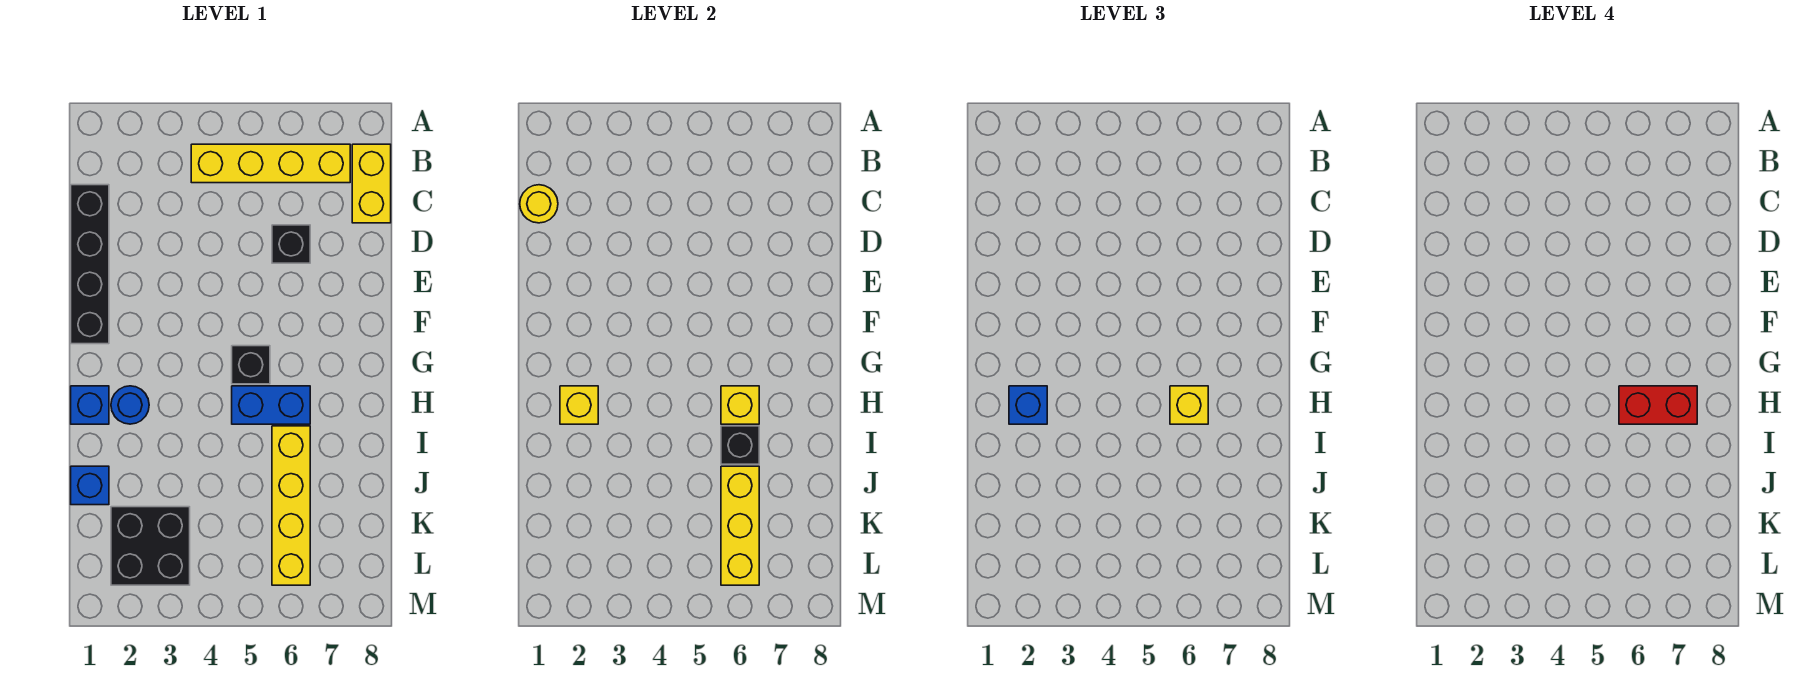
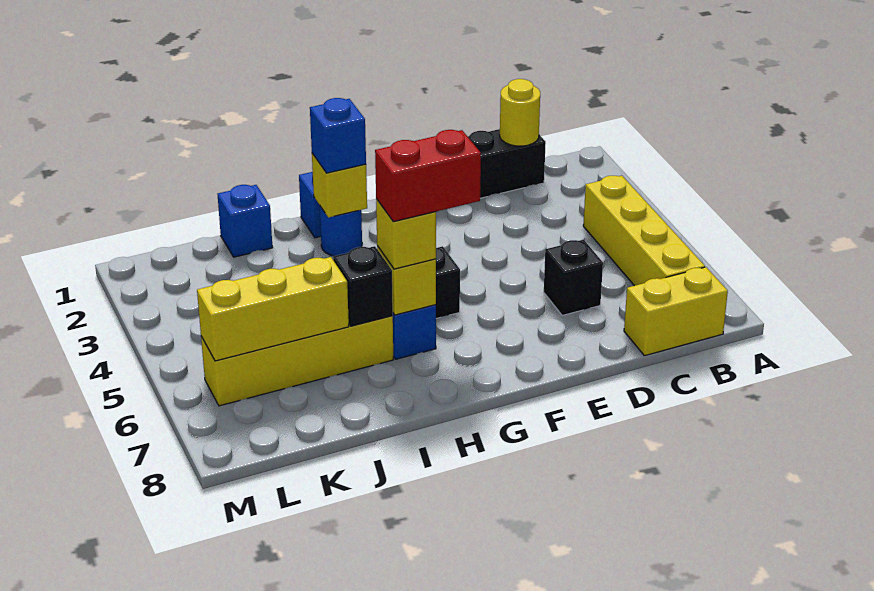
red brick H6:H7 level 4 -> red brick G6:H6 level 4
black brick K2:L3 level 1 -> none

